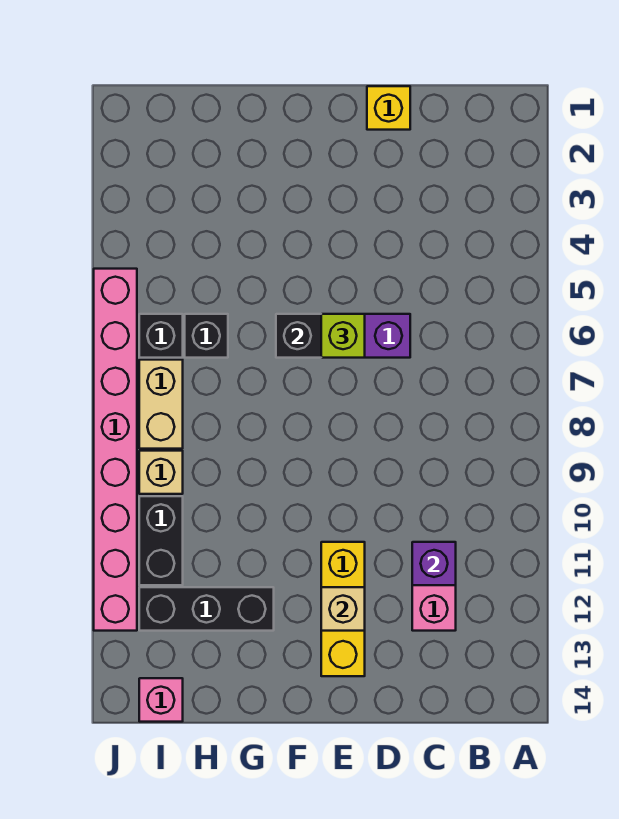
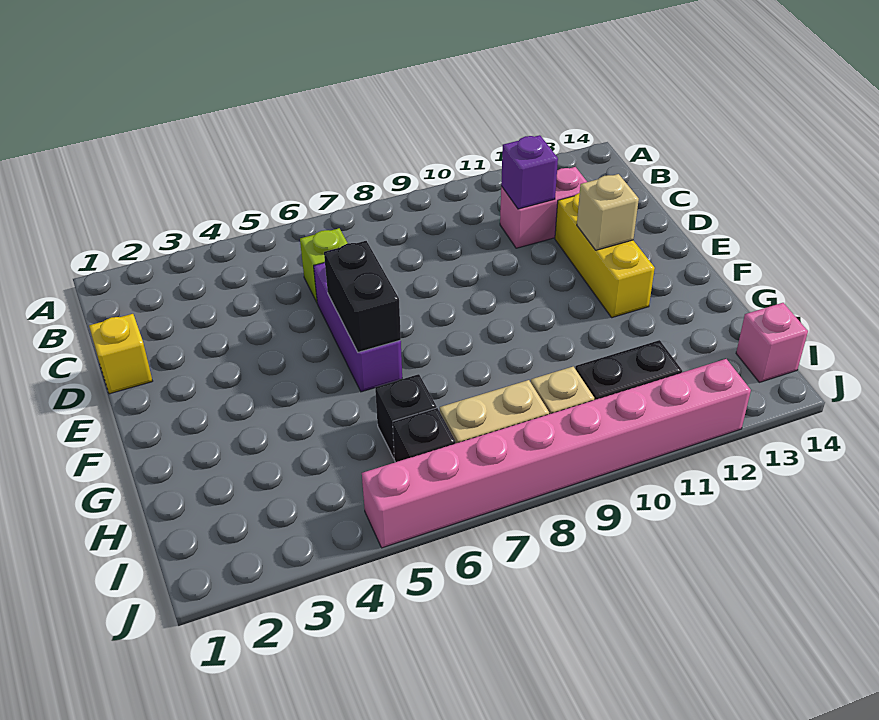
lime brick E6 level 3 -> lime brick C6 level 1
yellow brick E11:E13 level 1 -> yellow brick D12:F12 level 1
black brick G12:I12 level 1 -> none

